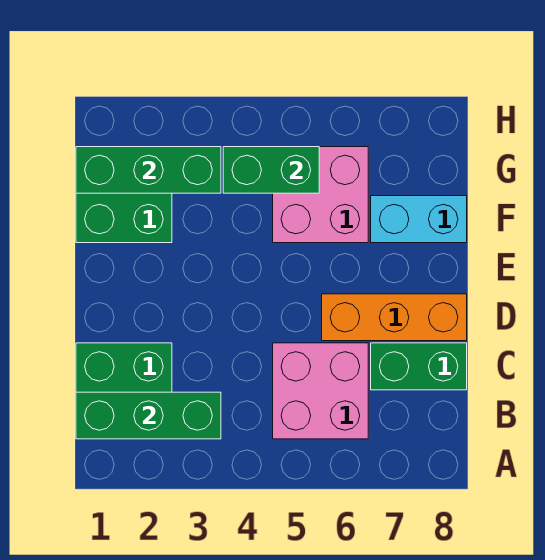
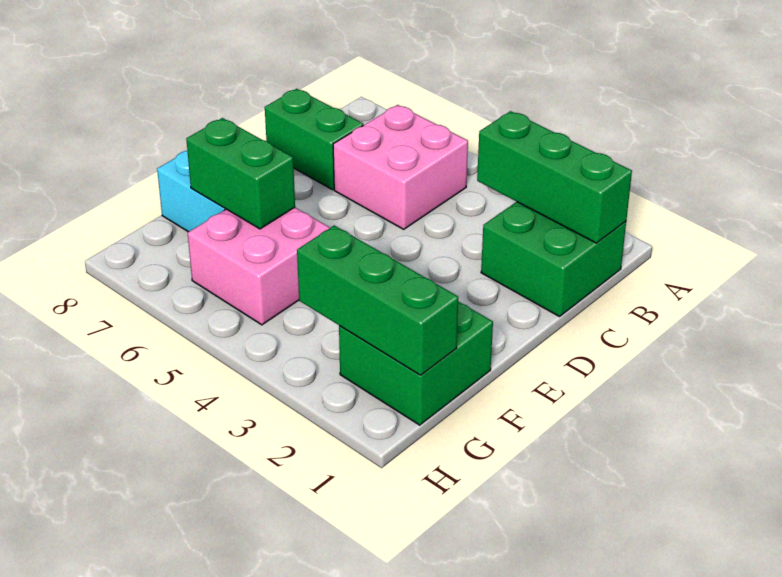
orange brick D6:D8 level 1 -> none
green brick G4:G5 level 2 -> green brick F6:F7 level 2

